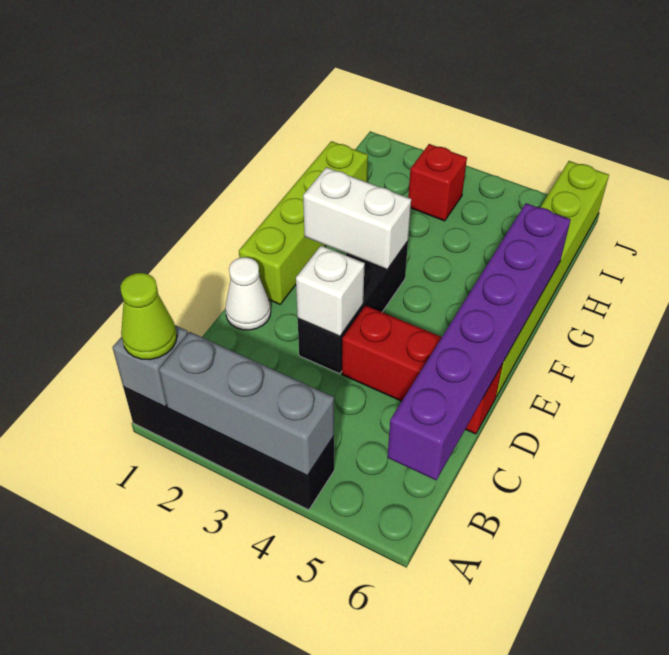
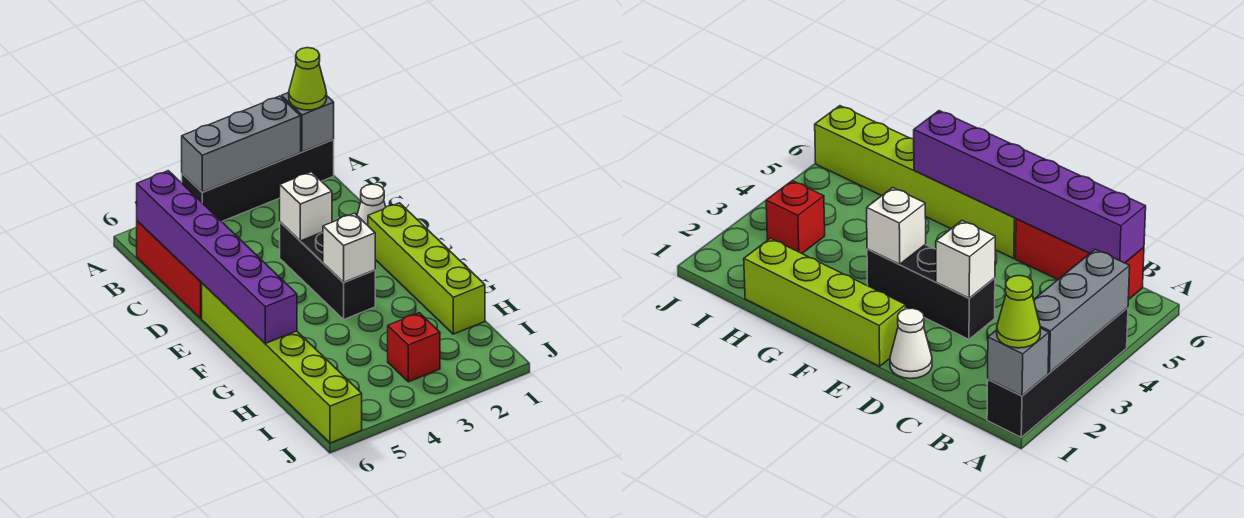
red brick D4:D6 level 1 -> red brick B6:D6 level 1
white brick F2:F3 level 2 -> white brick F3 level 2

